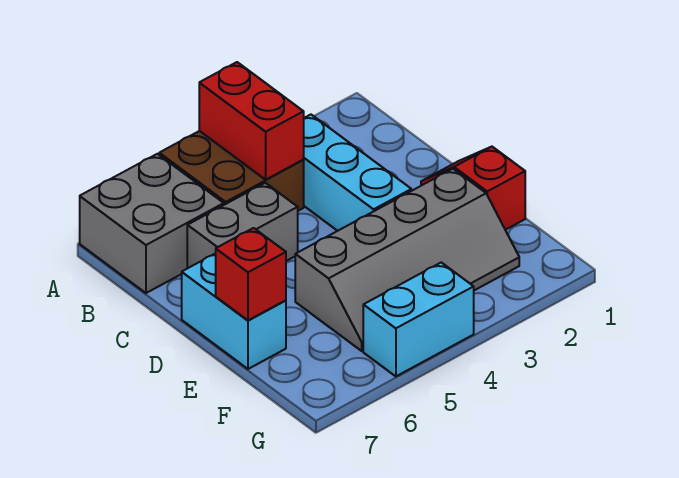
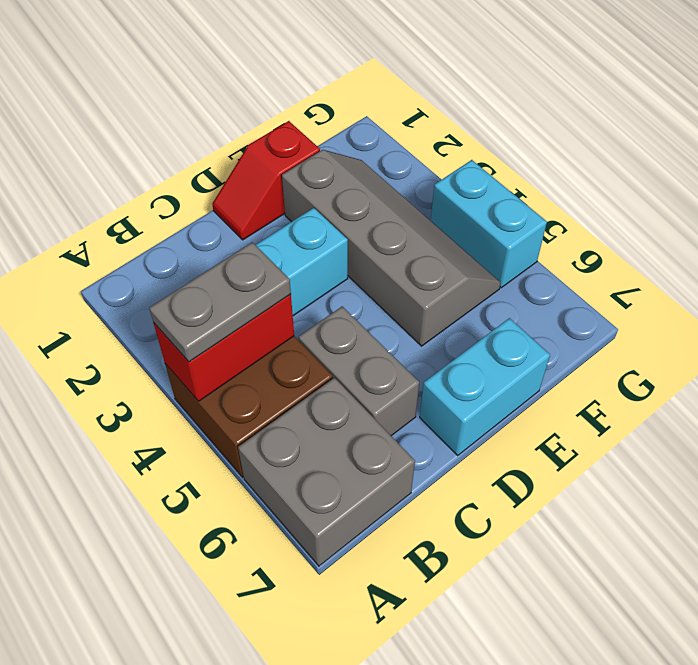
none -> grey plate A4:B4 level 3
red brick E7 level 2 -> none

